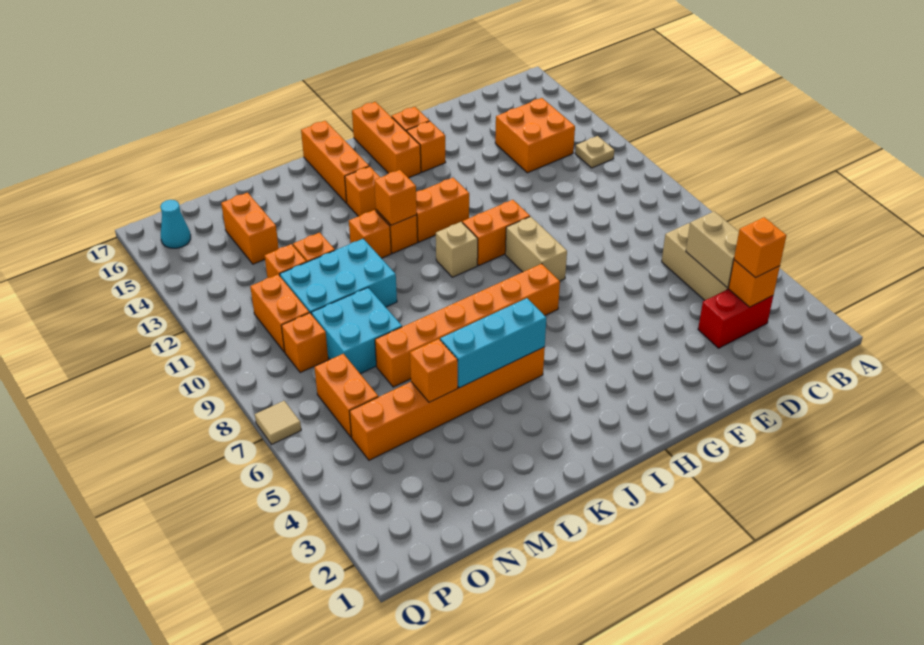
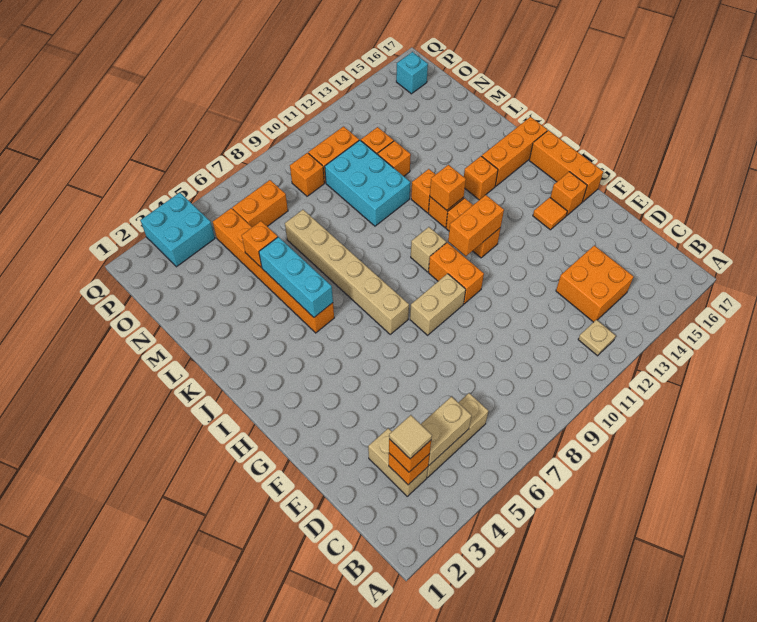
red brick C3:D3 level 1 -> tan brick C3:D3 level 1
orange brick G15 level 1 -> orange tile G15 level 1
orange brick H7:M7 level 1 -> tan brick H7:M7 level 1
orange brick H15:H17 level 1 -> orange brick G17:I17 level 1
cyan brick M8:N9 level 1 -> cyan brick P3:Q4 level 1
orange brick N14:N15 level 1 -> orange brick H11:H12 level 2
cyan cone P16 level 1 -> cyan brick P16 level 1
tan tile Q7 level 1 -> tan tile C3 level 4

